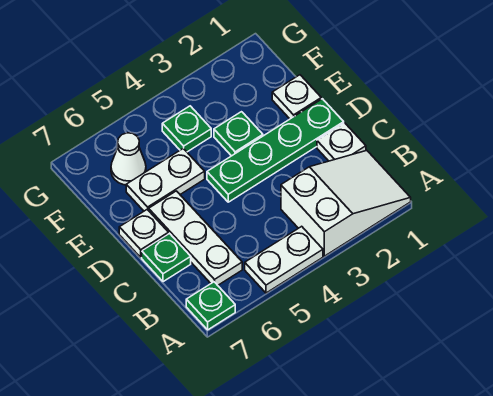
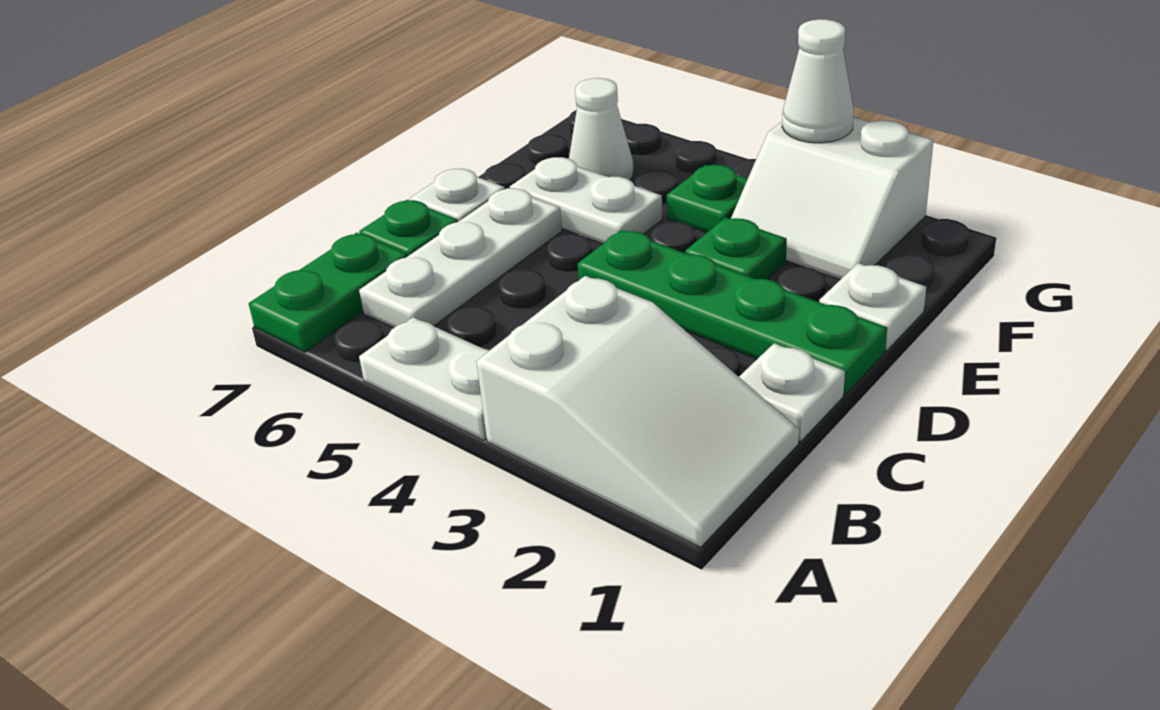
green plate A7 level 1 -> green plate A7:B7 level 1
none -> white slope F2:G3 level 1 top G
none -> white cone G3 level 2

